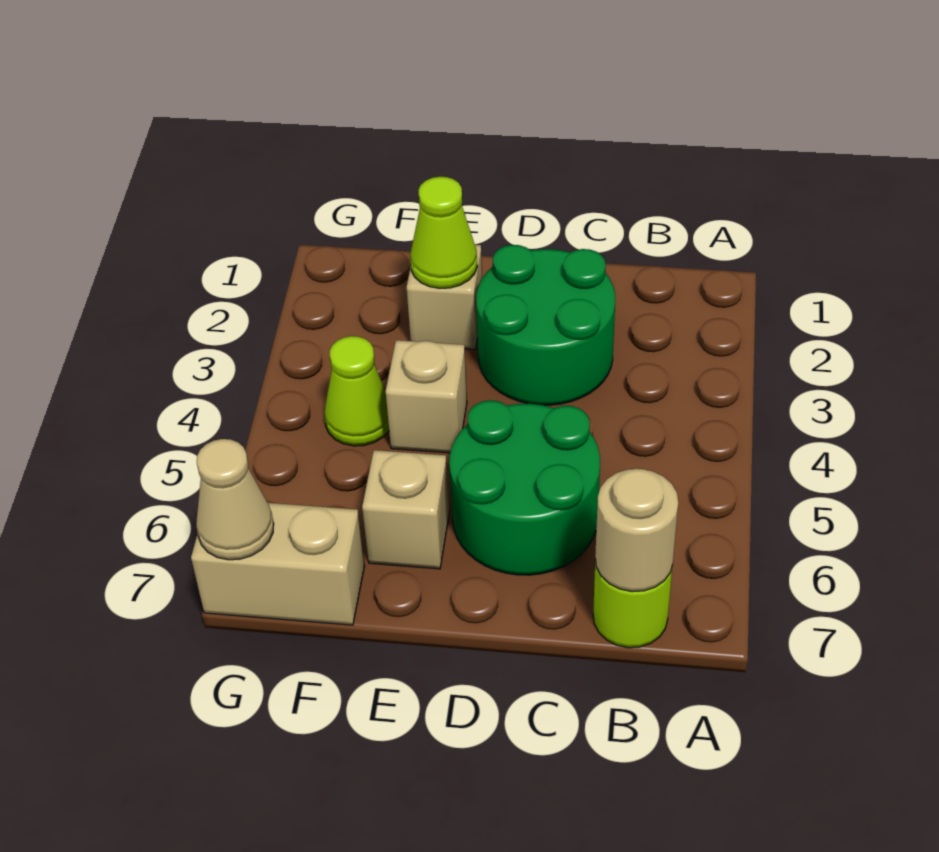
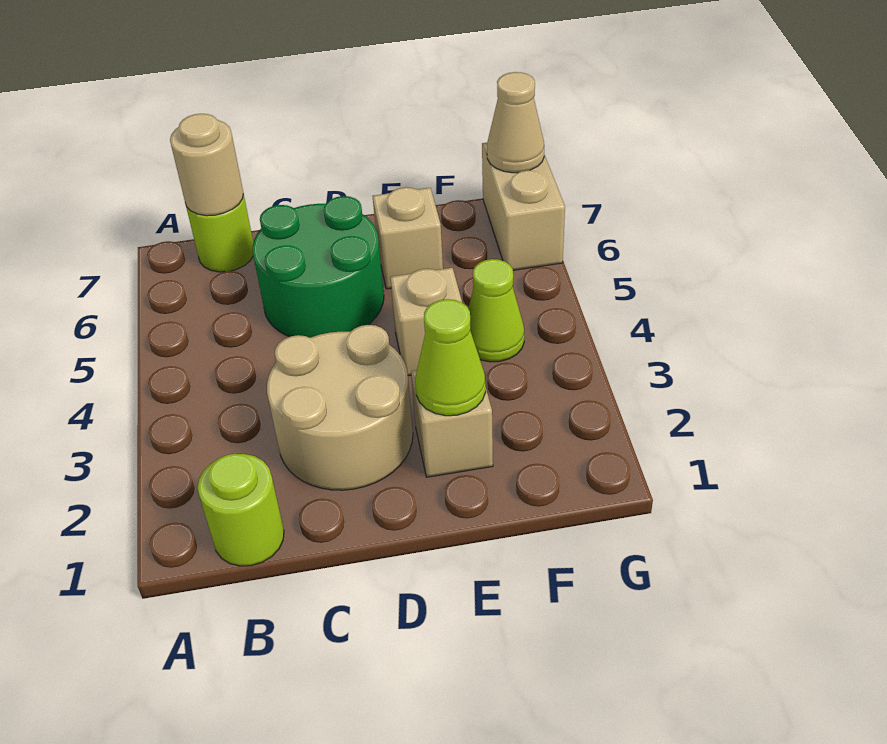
none -> lime round brick B1 level 1
green round brick C2:D3 level 1 -> tan round brick C2:D3 level 1
tan brick F7:G7 level 1 -> tan brick G6:G7 level 1

